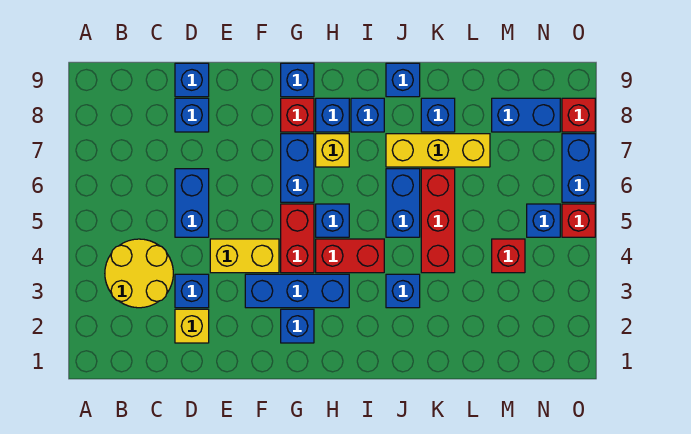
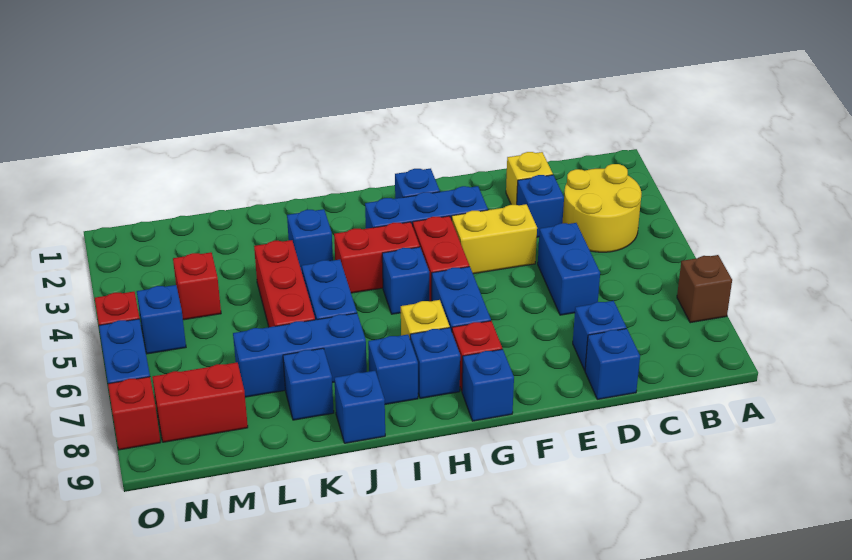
none -> brown brick A7 level 1
yellow brick J7:L7 level 1 -> blue brick J7:L7 level 1
blue brick M8:N8 level 1 -> red brick M8:N8 level 1

